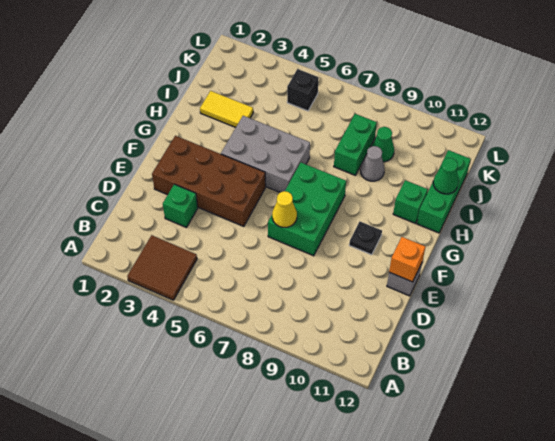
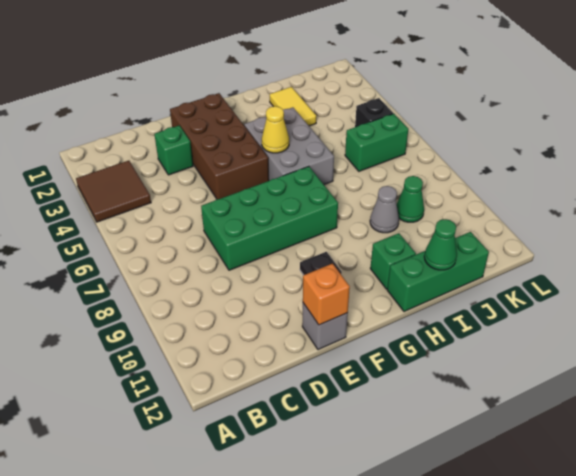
green brick E7:G8 level 1 -> green brick D7:G8 level 1
yellow cone E7 level 2 -> yellow cone G5 level 2
green brick I8:J8 level 1 -> green brick J6:K6 level 1

